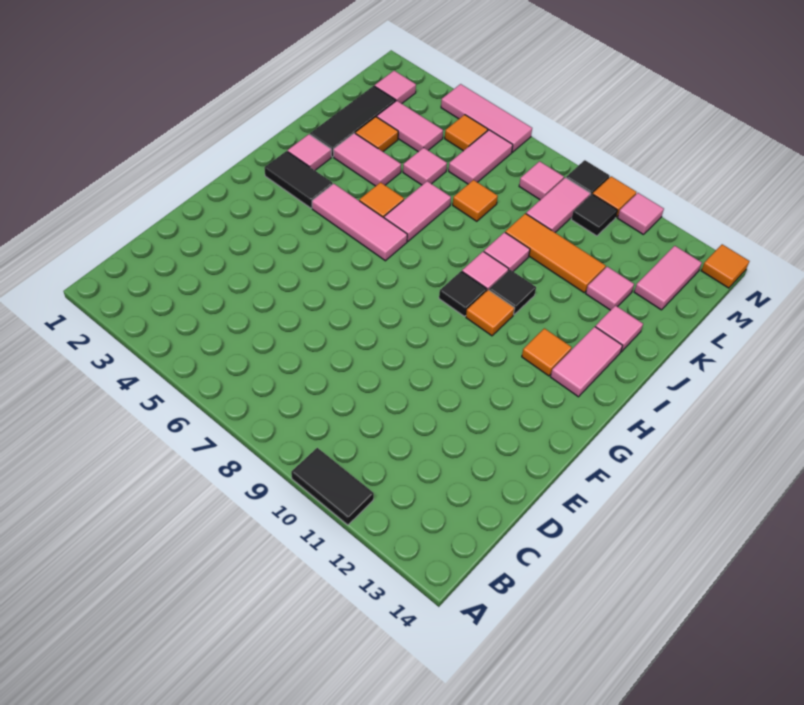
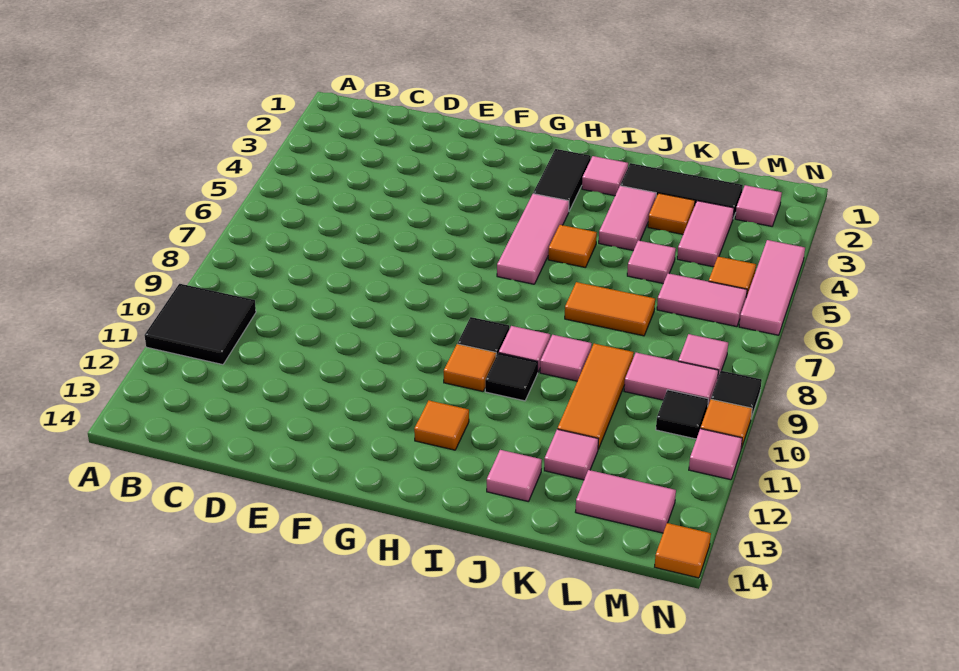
black tile A10:A11 level 1 -> black tile A10:B11 level 1
pink tile H13:I13 level 1 -> none
pink tile I6:J6 level 1 -> none
orange tile K7 level 1 -> orange tile J7:K7 level 1

